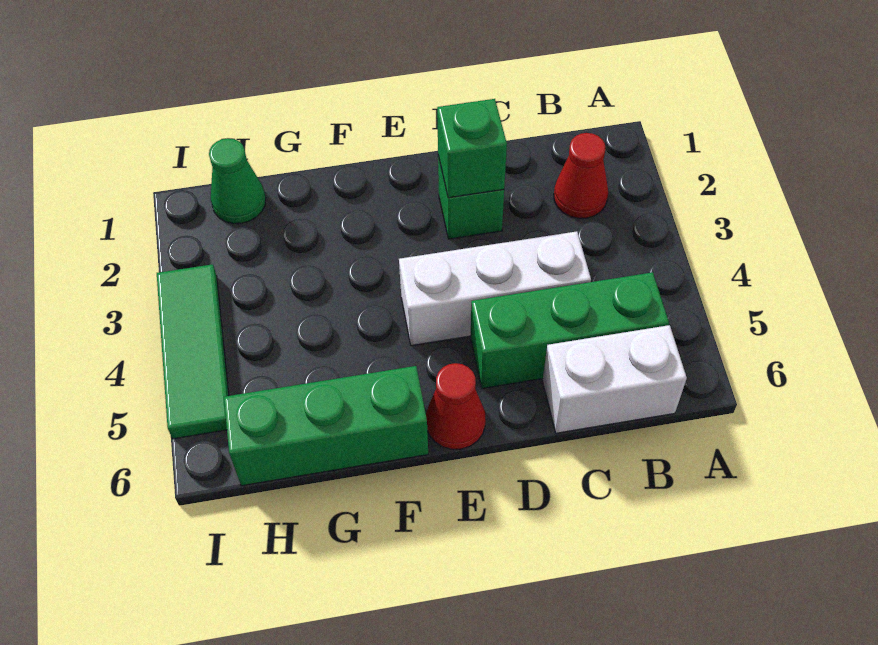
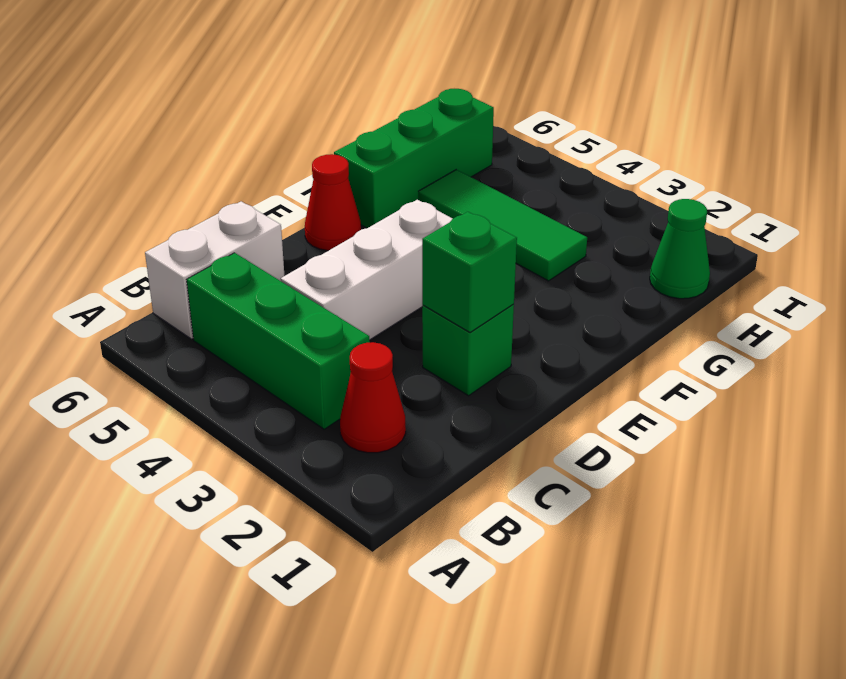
green brick B5:D5 level 1 -> green brick B3:B5 level 1
green tile I3:I5 level 1 -> green tile G3:G5 level 1

